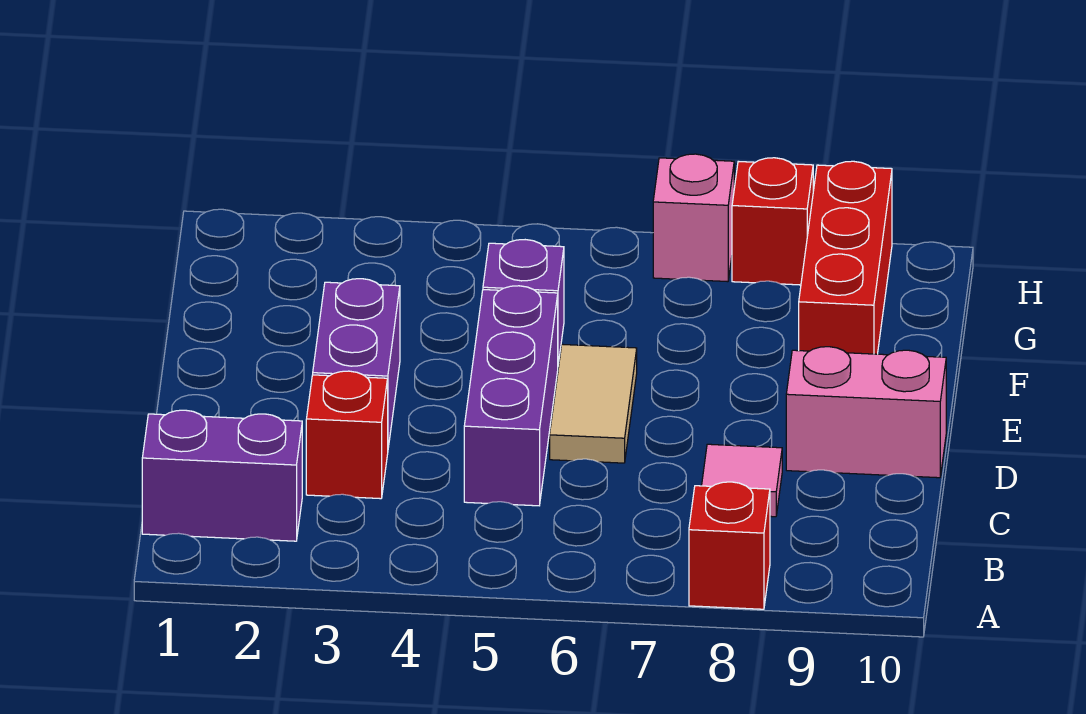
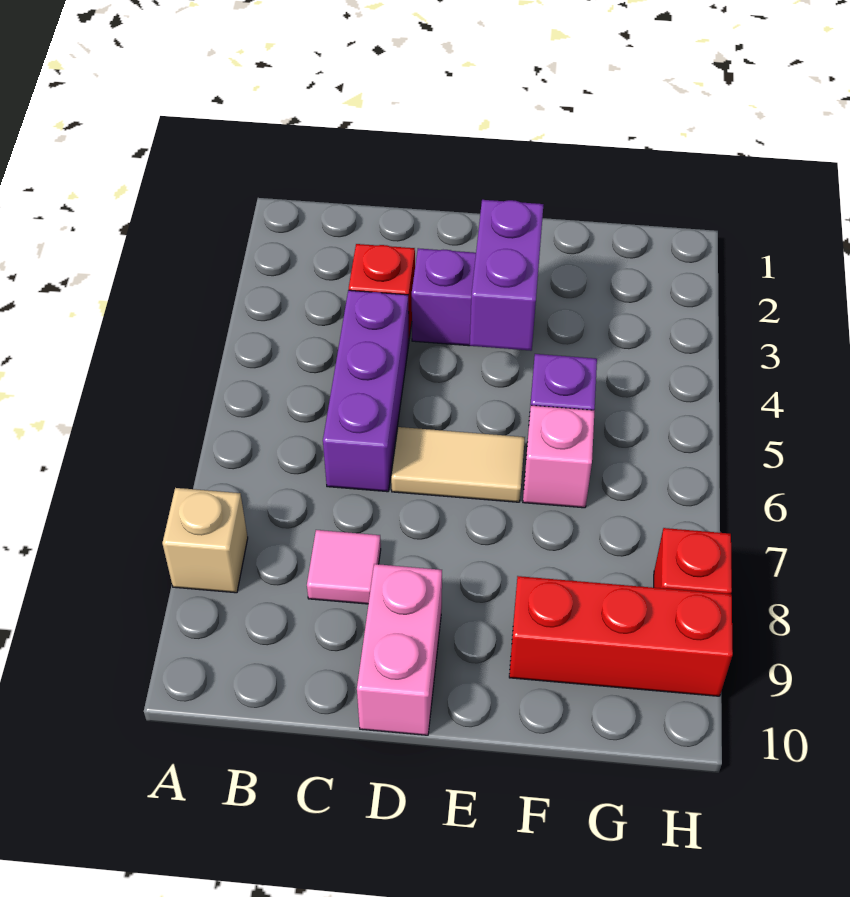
red brick A8 level 1 -> tan brick A8 level 1
purple brick B1:B2 level 1 -> purple brick E3:E4 level 2
purple brick C5:E5 level 1 -> purple brick C4:C6 level 1
pink brick H7 level 1 -> pink brick F6 level 1

